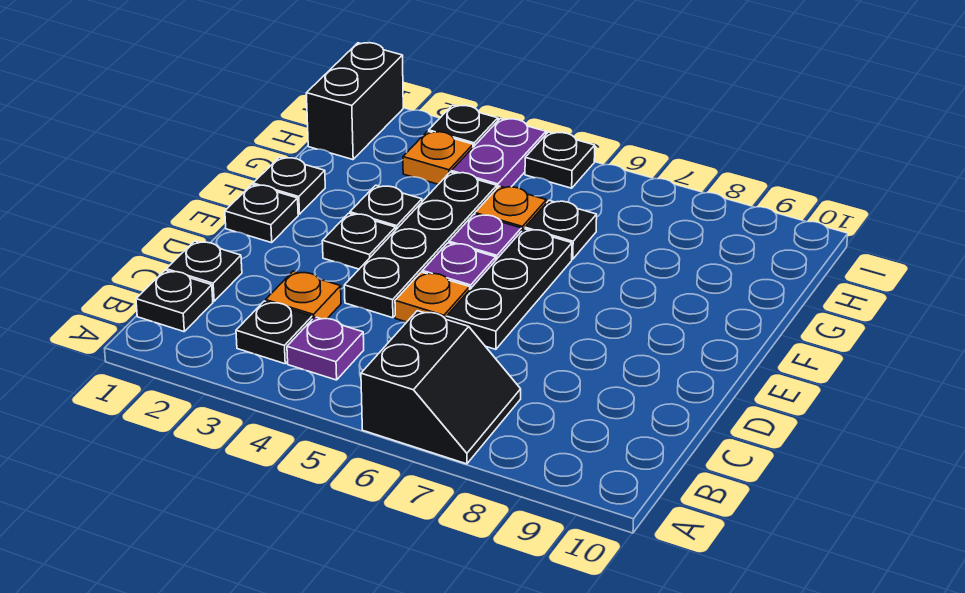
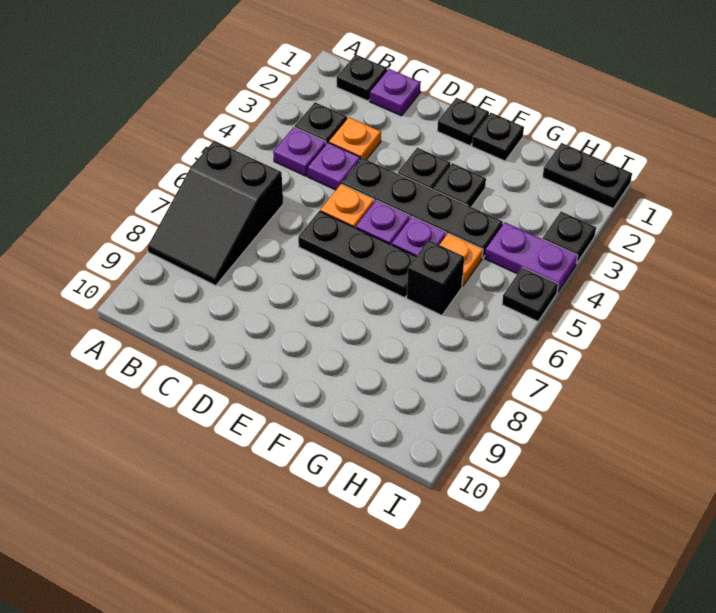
black slope A6:B7 level 1 top 6 -> black slope A6:B8 level 1 top 6
black plate C1 level 1 -> purple plate C1 level 1
none -> purple plate C4 level 1
black plate G6 level 1 -> black brick G6 level 1
black brick H1:I1 level 1 -> black plate H1:I1 level 1
orange plate H3 level 1 -> none

